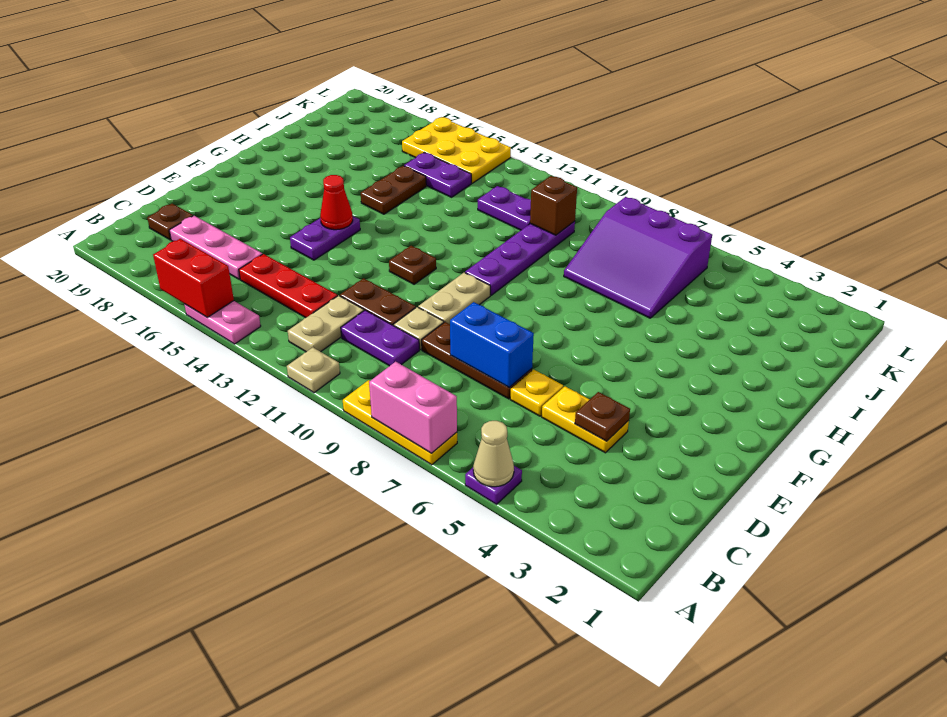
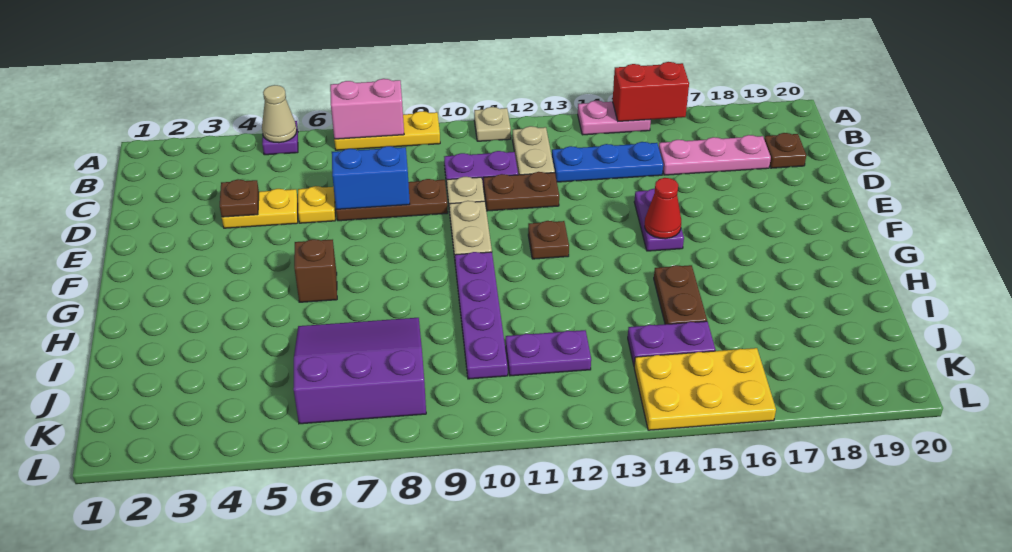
red plate C13:C15 level 1 -> blue plate C13:C15 level 1
brown brick J10 level 2 -> brown brick G6 level 1

